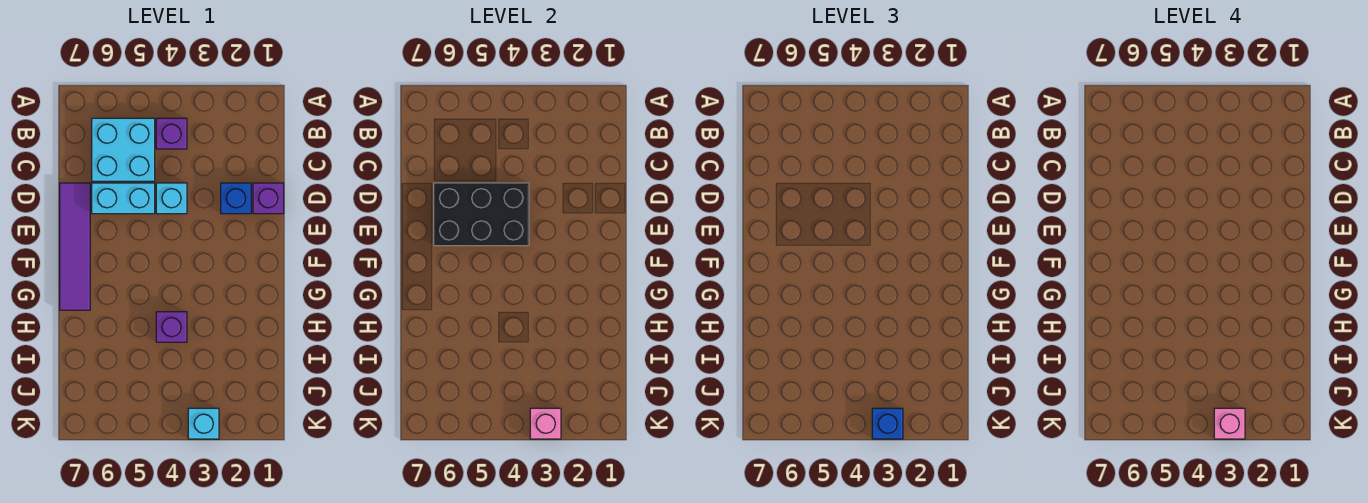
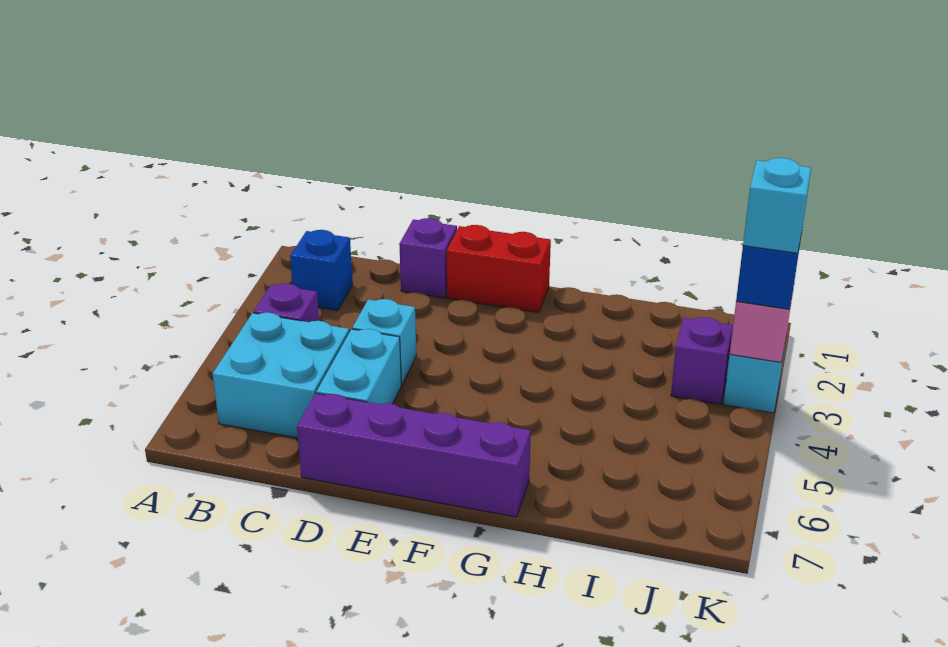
blue brick D2 level 1 -> blue brick B2 level 1
black brick D4:E6 level 2 -> none
purple tile D7:G7 level 1 -> purple brick D7:G7 level 1
none -> red brick E1:F1 level 1
purple brick H4 level 1 -> purple brick J3 level 1
pink brick K3 level 4 -> cyan brick K3 level 4

